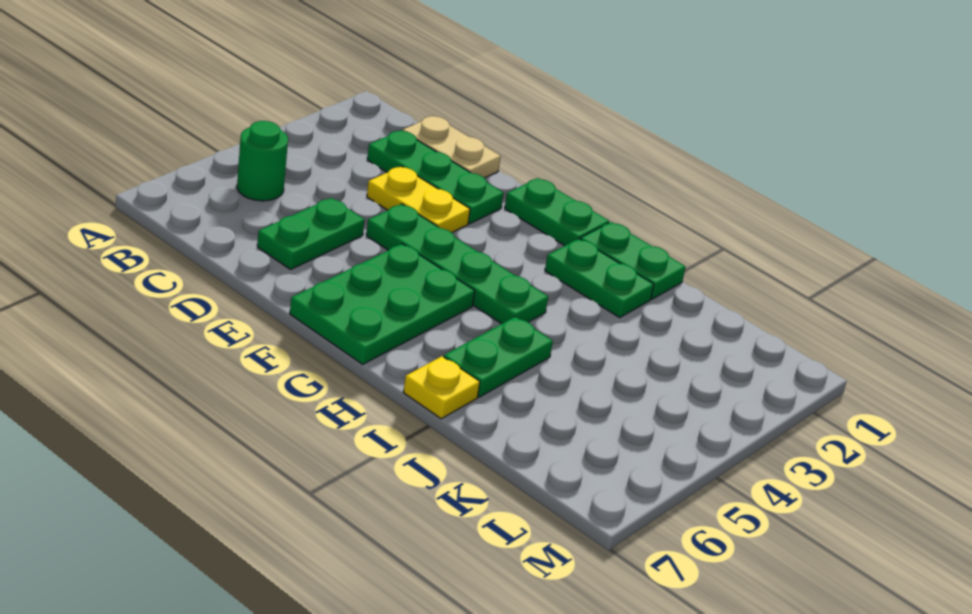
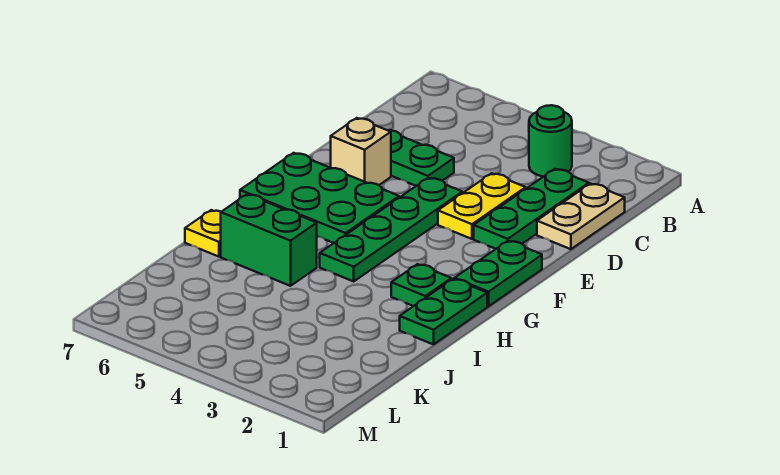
green round brick B5 level 1 -> green round brick B3 level 1
none -> tan brick E6 level 1
green plate H2:I2 level 1 -> green plate H2 level 1
green plate I5:I6 level 1 -> green brick I5:I6 level 1

